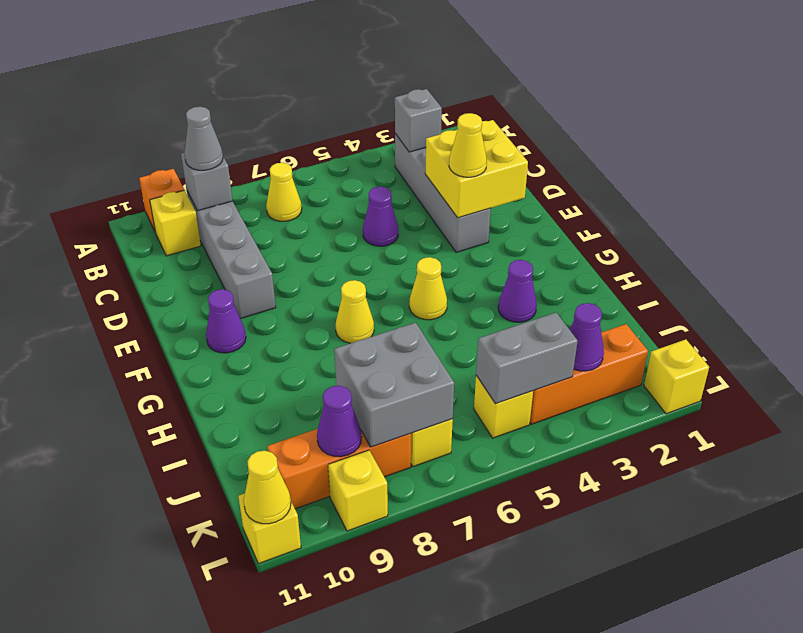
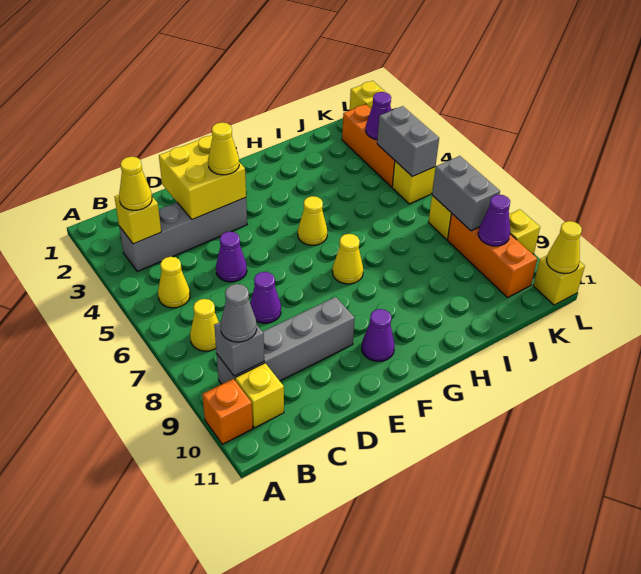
grey brick B3 level 2 -> yellow brick B3 level 2
none -> yellow cone B3 level 3
none -> yellow cone B5 level 1
purple cone H3 level 1 -> purple cone D7 level 1
grey brick J7:K8 level 2 -> grey brick K7:K8 level 2

